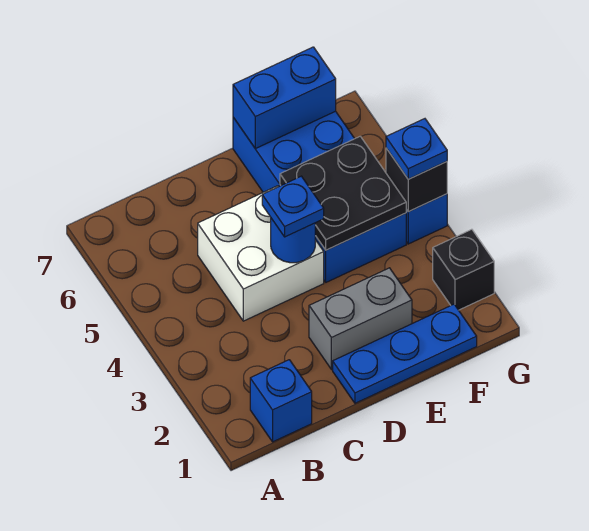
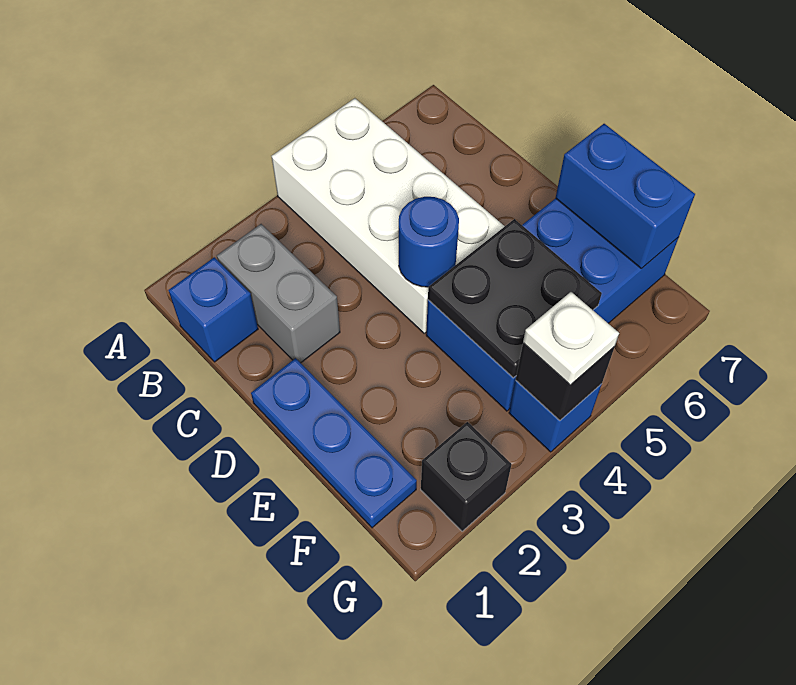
white brick C4:D5 level 1 -> white brick A4:D5 level 1
grey brick D2:E2 level 1 -> grey brick B2:C2 level 1
blue plate D4 level 3 -> none
blue plate G4 level 3 -> white plate G4 level 3

